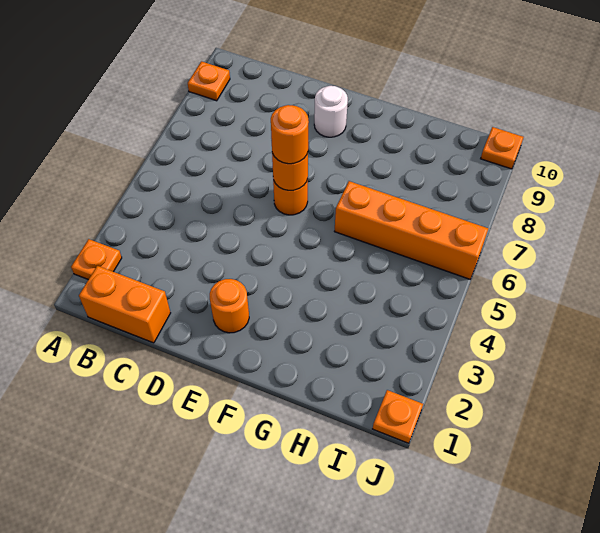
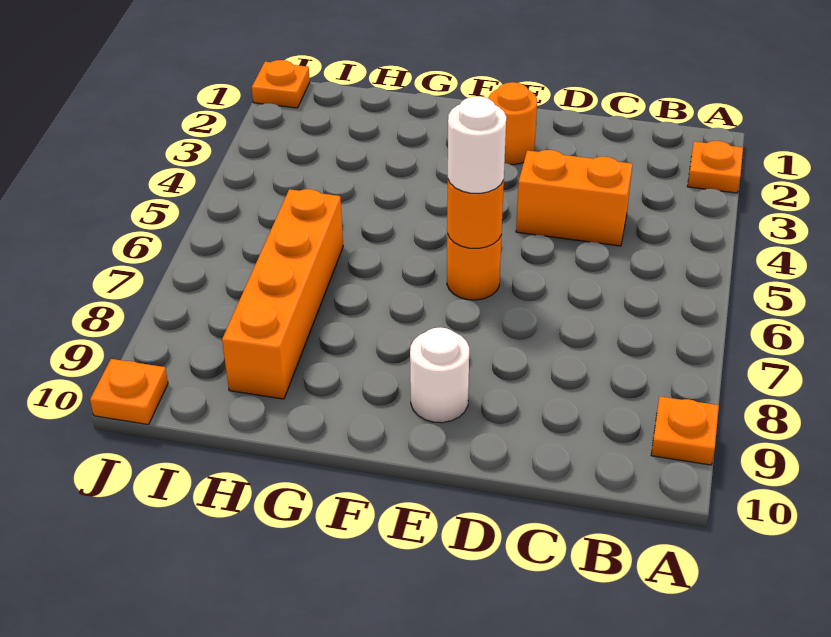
orange brick B1:C1 level 1 -> orange brick C4:D4 level 1
orange round brick E6 level 3 -> white round brick E6 level 3
orange brick G6:J6 level 1 -> orange brick H6:H9 level 1

